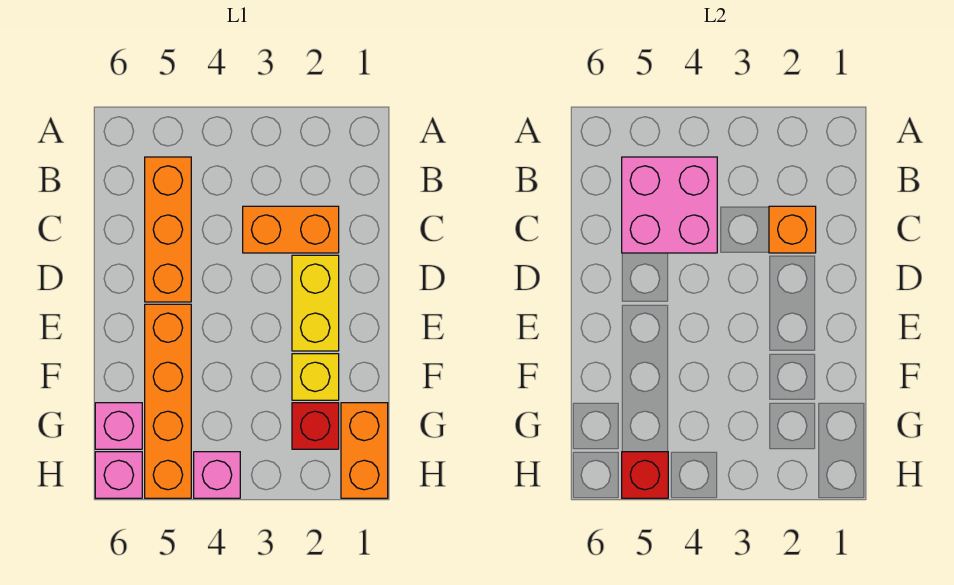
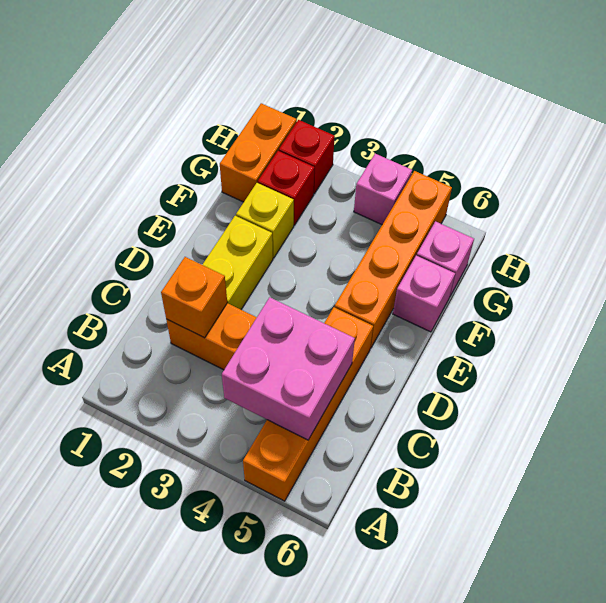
orange brick B5:D5 level 1 -> orange brick A5:D5 level 1
red brick H5 level 2 -> red brick H2 level 1
pink brick H6 level 1 -> pink brick F6 level 1

